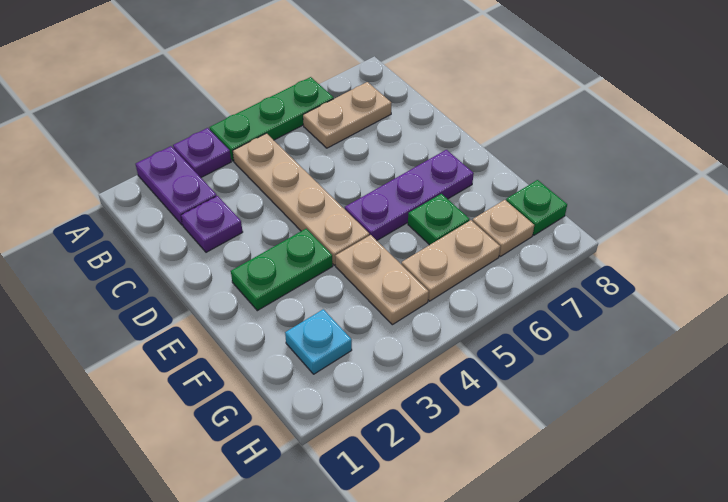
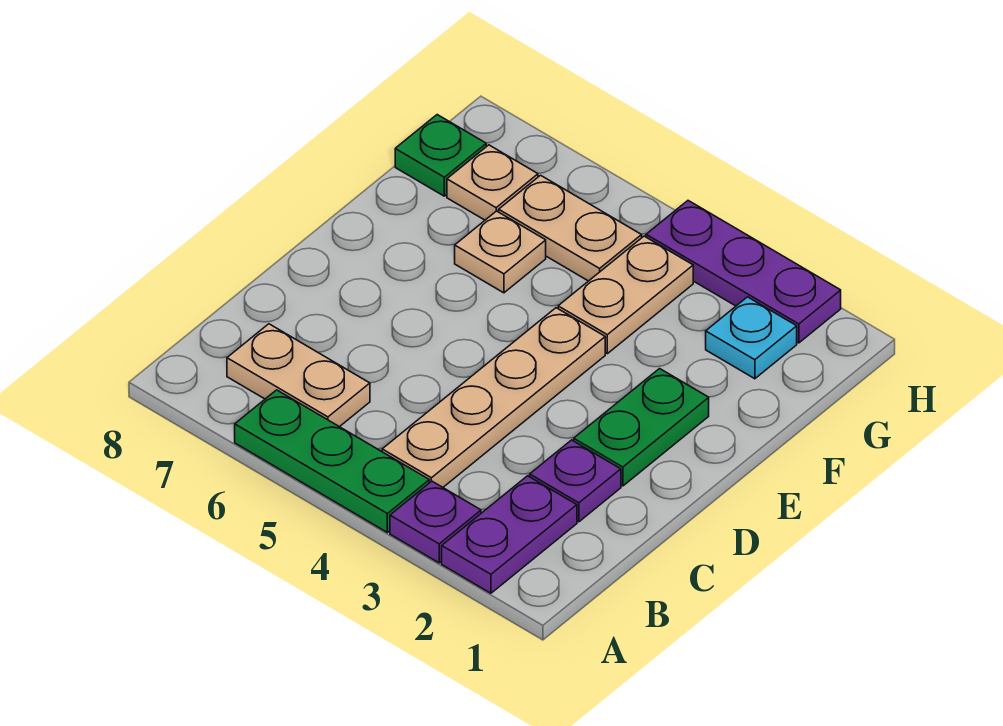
green plate E2:E3 level 1 -> green plate D2:E2 level 1
purple plate E5:E7 level 1 -> purple plate H2:H4 level 1
green plate F6 level 1 -> tan plate F6 level 1

